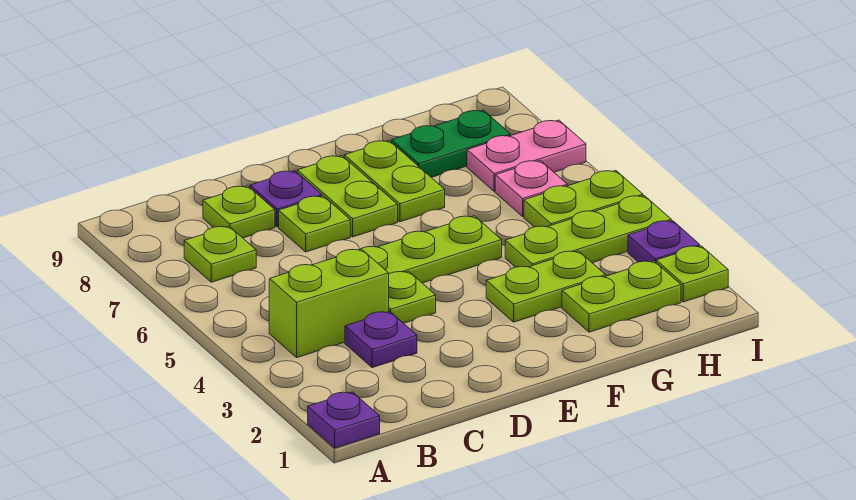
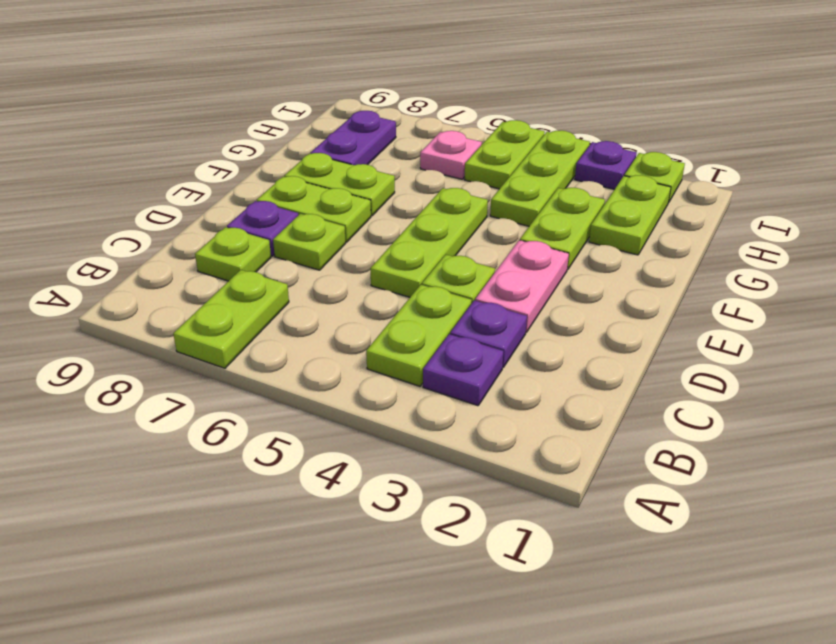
purple plate A1 level 1 -> purple plate B3 level 1
lime brick B4:C4 level 1 -> lime plate B4:C4 level 1
lime plate B7 level 1 -> lime plate A7:B7 level 1
green plate G8:H8 level 1 -> purple plate G8:H8 level 1
pink plate H7:I7 level 1 -> pink plate D3:E3 level 1

